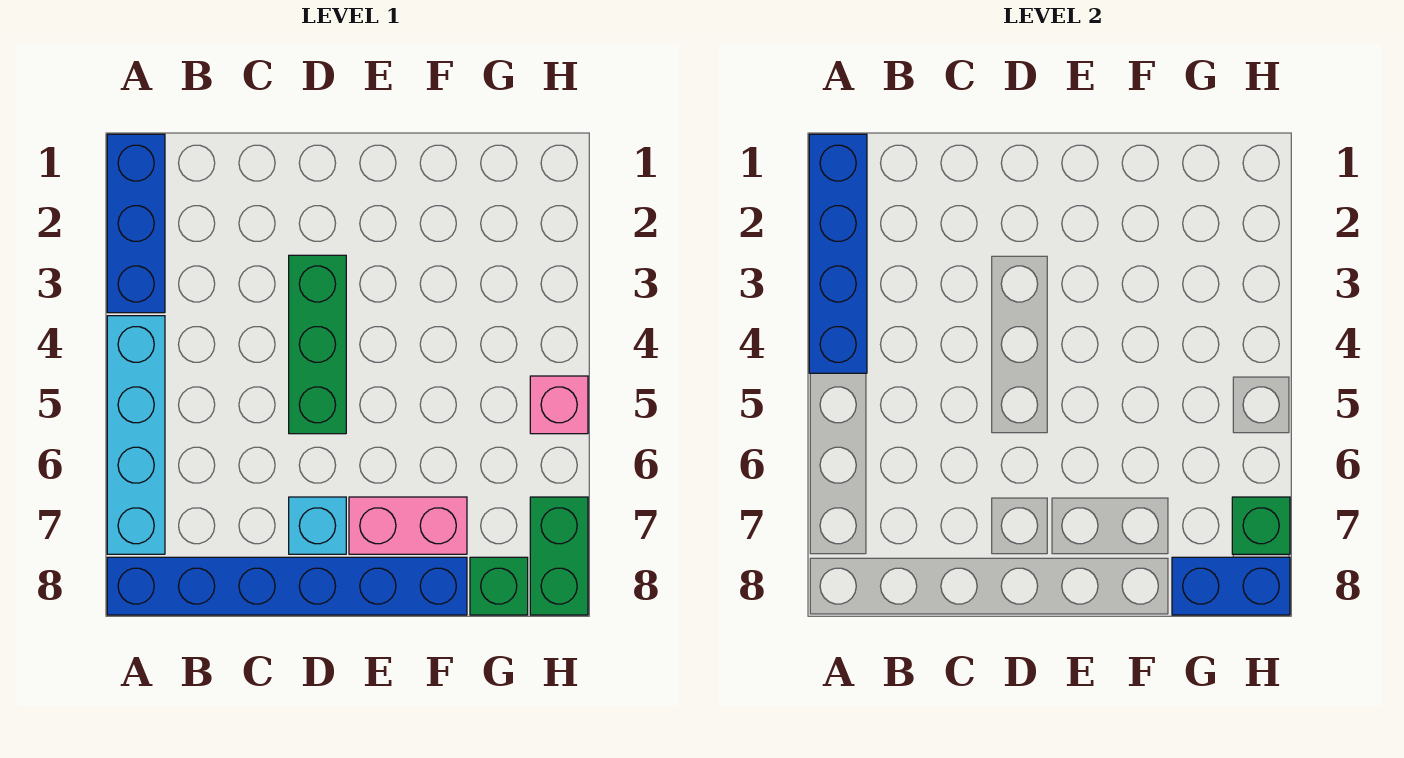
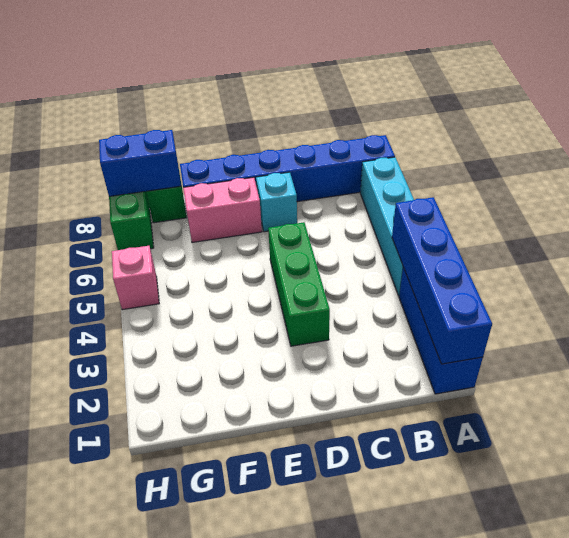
green brick H7 level 2 -> none

